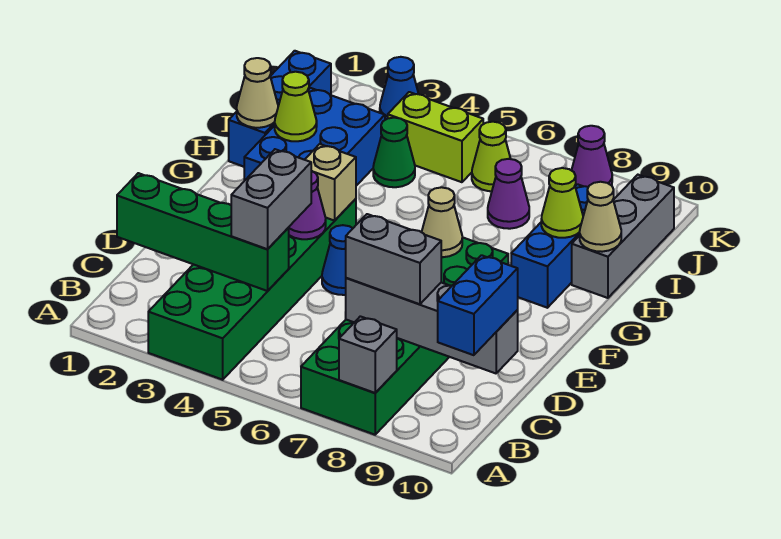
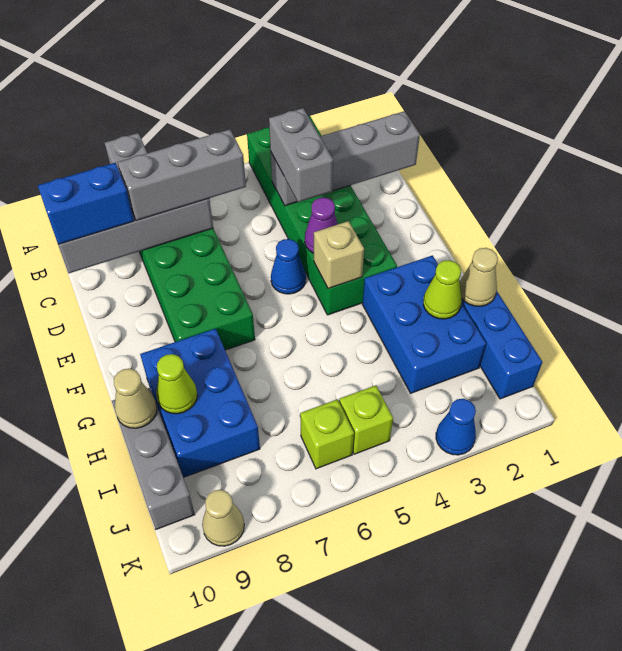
blue brick B10:C10 level 3 -> blue brick C9:C10 level 3
green brick C1:C4 level 2 -> grey brick C1:C4 level 2
grey brick C7:C8 level 3 -> grey brick C6:C8 level 3
tan cone F7 level 2 -> tan cone K9 level 1
blue brick G9:I9 level 1 -> blue brick G8:I9 level 1
green cone I4 level 1 -> none
purple cone I7 level 1 -> none
lime brick J4:J5 level 1 -> lime brick J5 level 1
lime cone J6 level 1 -> lime brick J6 level 1
purple cone K8 level 1 -> none

